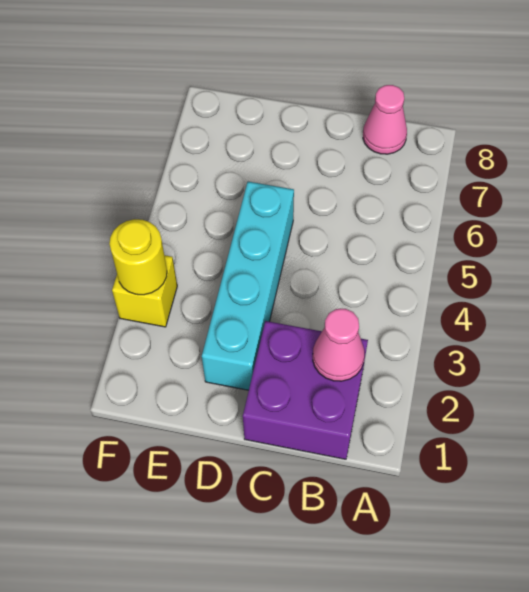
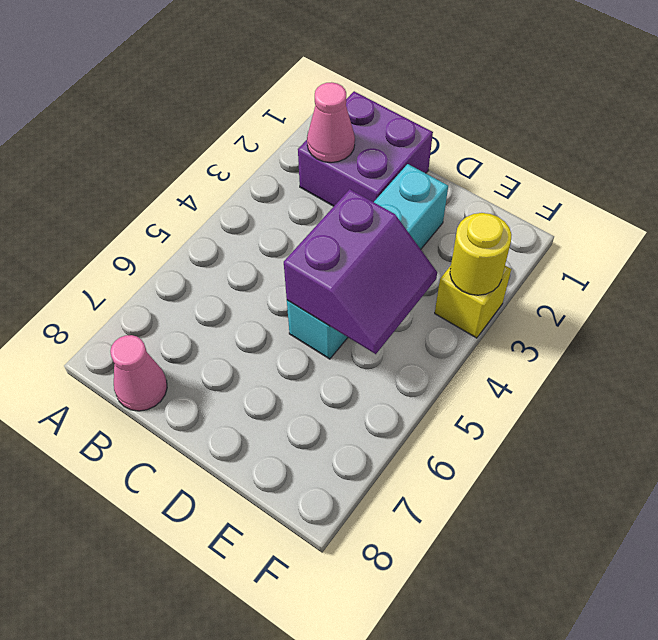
none -> purple slope D4:E5 level 2 top D

